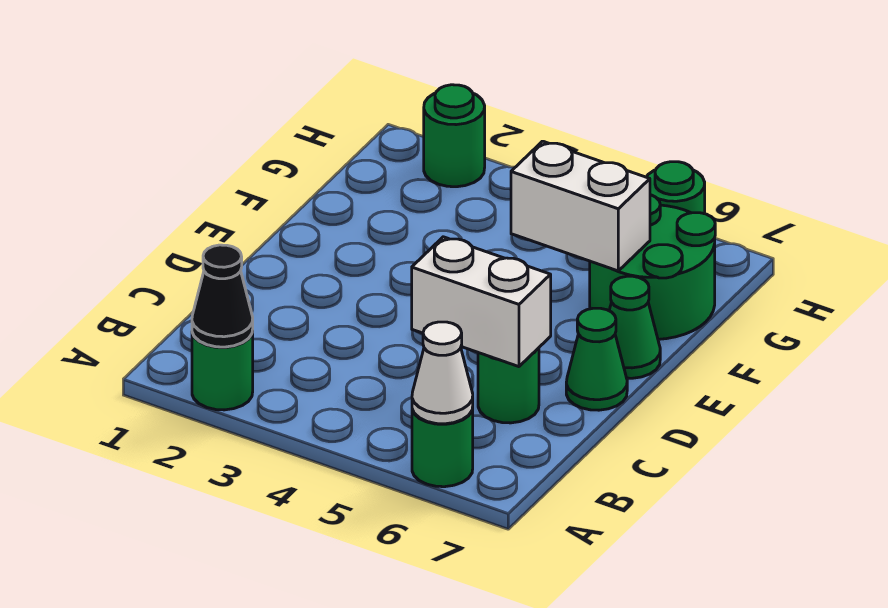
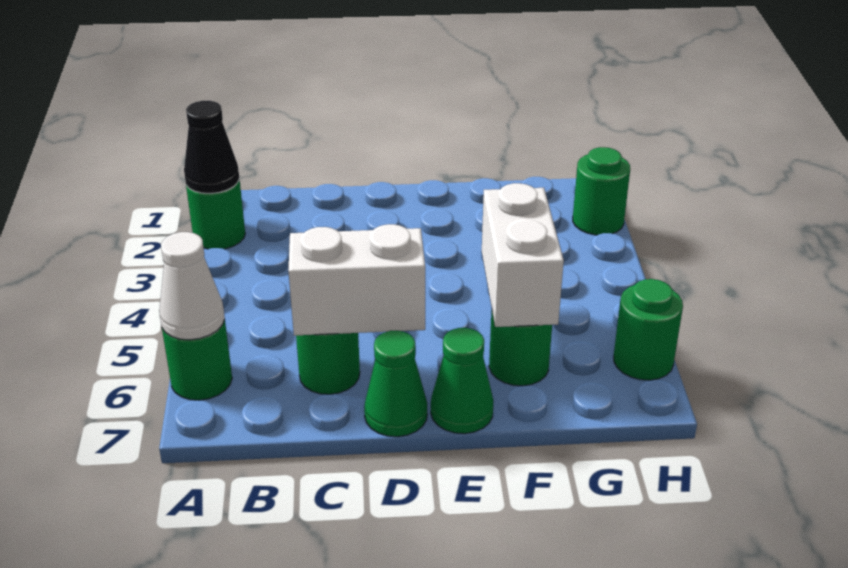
white brick C5:C6 level 2 -> white brick C6:D6 level 2
green round brick F6:G7 level 1 -> green round brick F6 level 1

